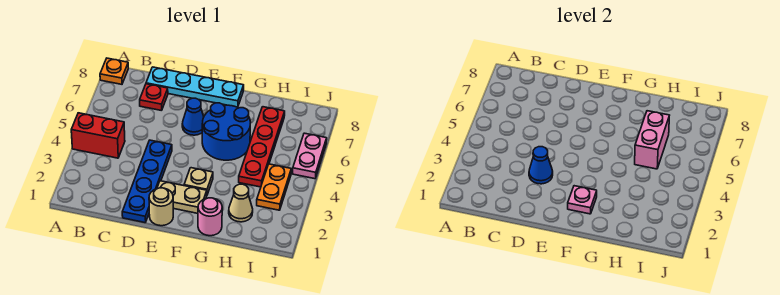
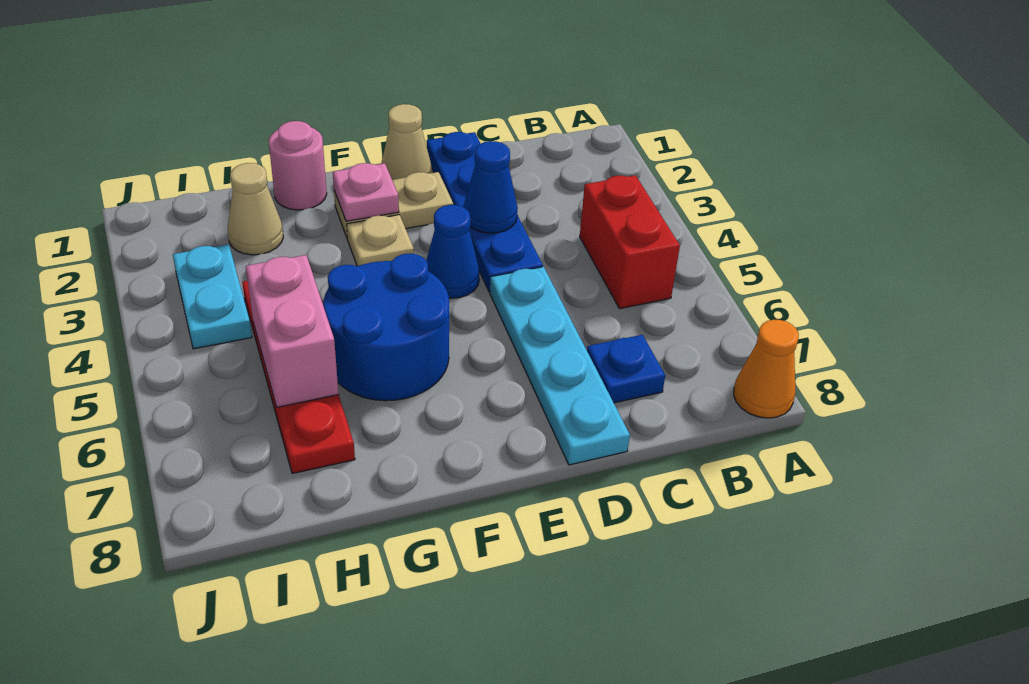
red brick A4:B4 level 1 -> red brick B4:B5 level 1
orange plate A8 level 1 -> orange cone A8 level 1
red plate C7 level 1 -> blue plate C7 level 1
cyan plate C8:F8 level 1 -> cyan plate D5:D8 level 1
tan round brick E1 level 1 -> tan cone E1 level 1
blue cone E6 level 1 -> blue cone E4 level 1
orange plate I3:I4 level 1 -> cyan plate I3:I4 level 1
pink plate J5:J6 level 1 -> none

